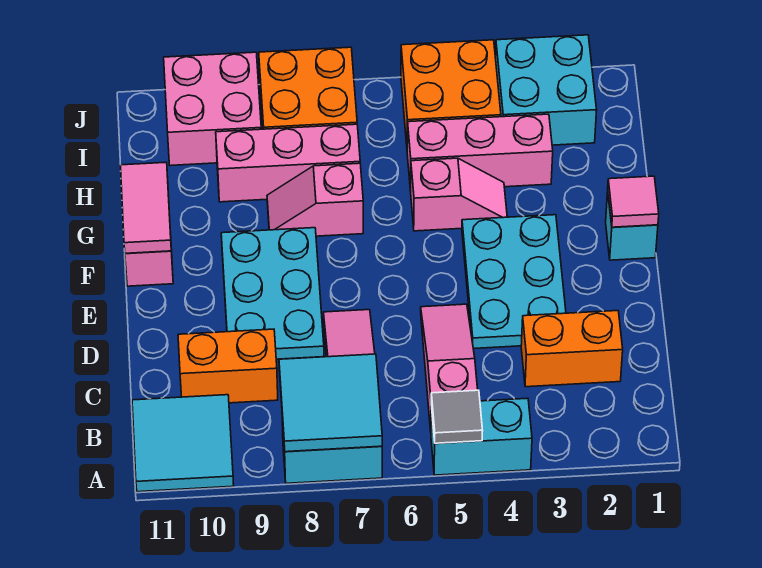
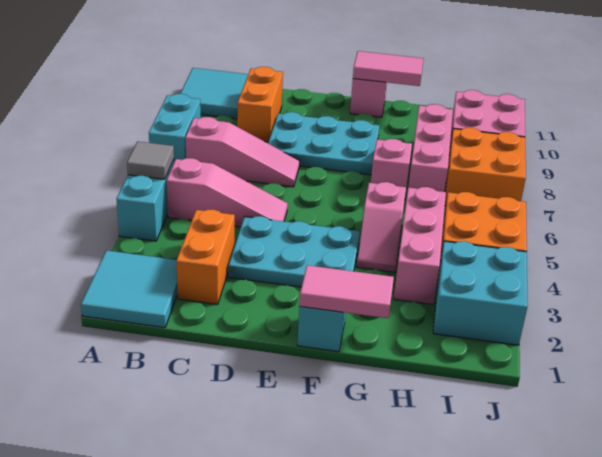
cyan tile A7:B8 level 2 -> cyan tile A1:B2 level 1
pink tile F1 level 2 -> pink tile F1:G1 level 2

